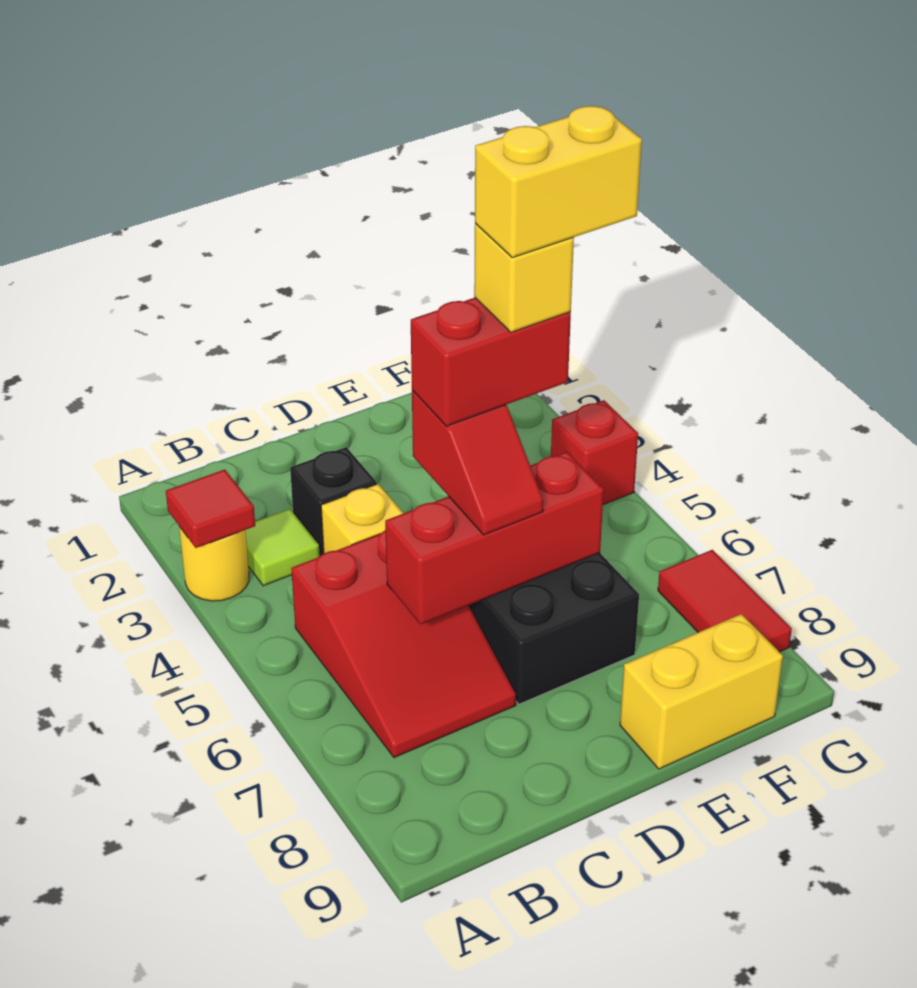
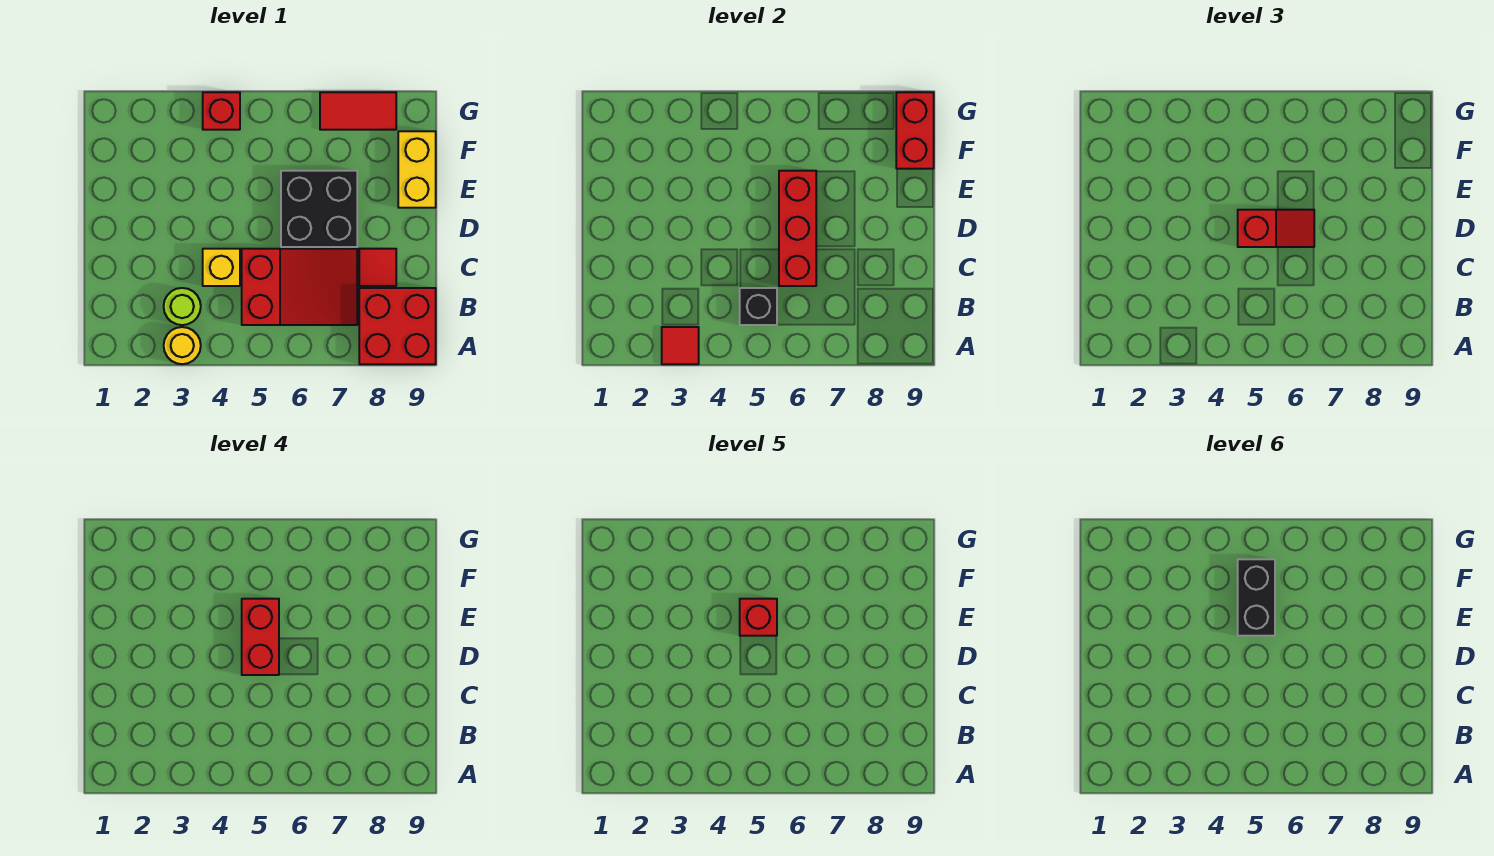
none -> red brick A8:B9 level 1
lime tile B3 level 1 -> lime round brick B3 level 1
black brick C3 level 1 -> black brick B5 level 2
none -> red tile C8 level 1
yellow brick E5 level 5 -> red brick E5 level 5
yellow brick E5:F5 level 6 -> black brick E5:F5 level 6
none -> red brick F9:G9 level 2

